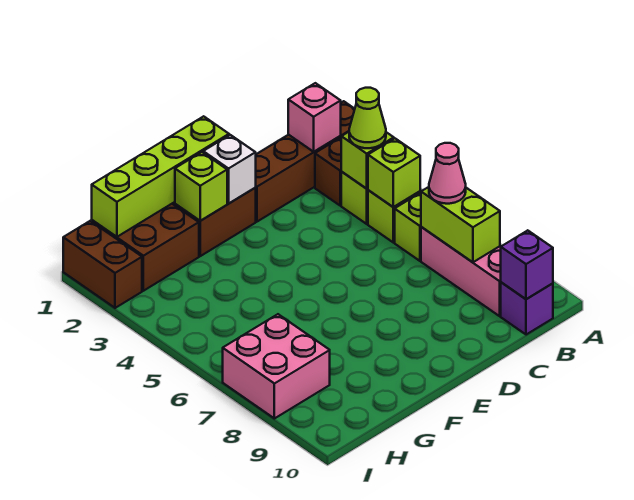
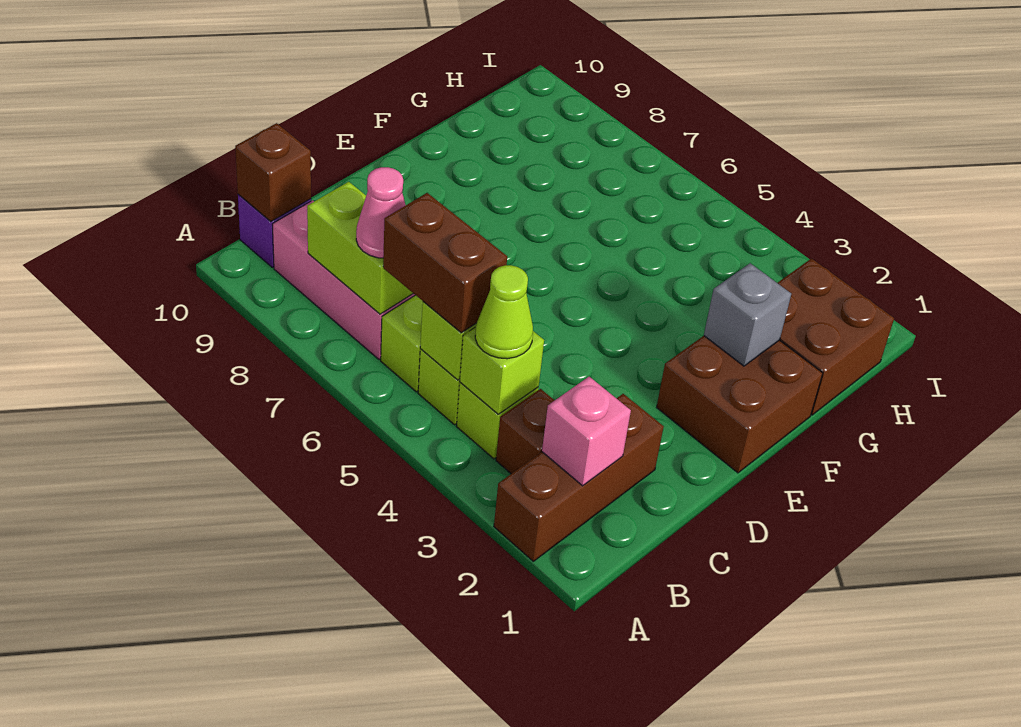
brown brick A2:D2 level 1 -> brown brick A2:C2 level 1
purple brick B10 level 2 -> brown brick B10 level 2
lime brick E1:H1 level 2 -> none
white brick E2 level 2 -> none
lime brick F2 level 2 -> grey brick F2 level 2
pink brick H7:I8 level 1 -> none
brown brick I1:I2 level 1 -> brown brick B5:B6 level 3

